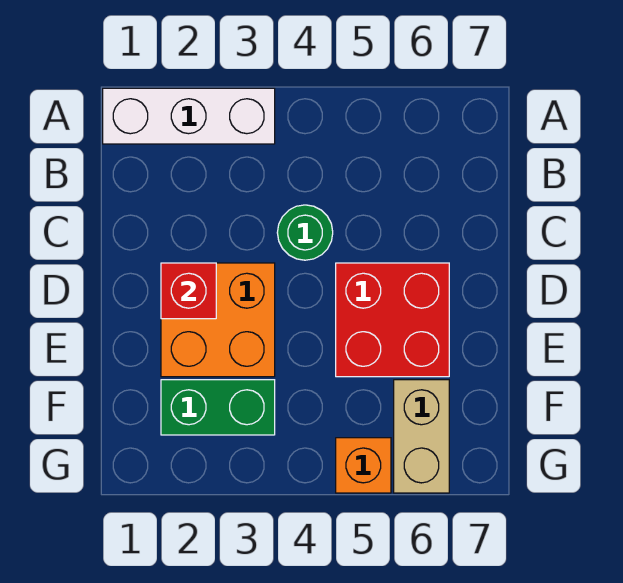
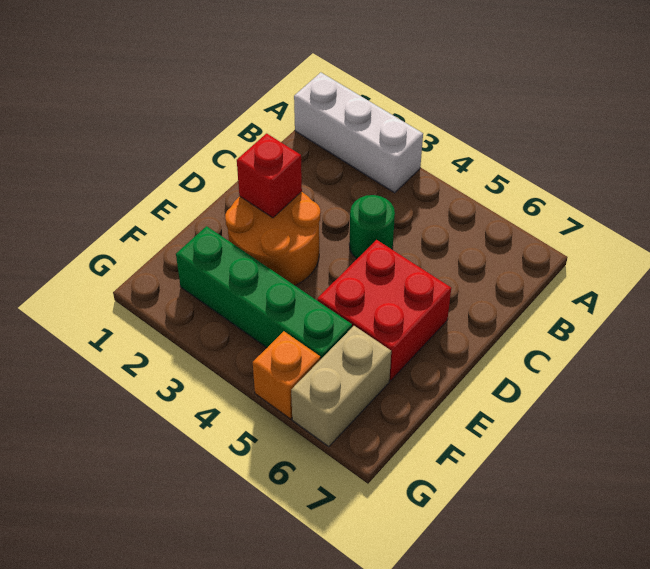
orange brick D2:E3 level 1 -> orange round brick D2:E3 level 1
green brick F2:F3 level 1 -> green brick F2:F5 level 1

